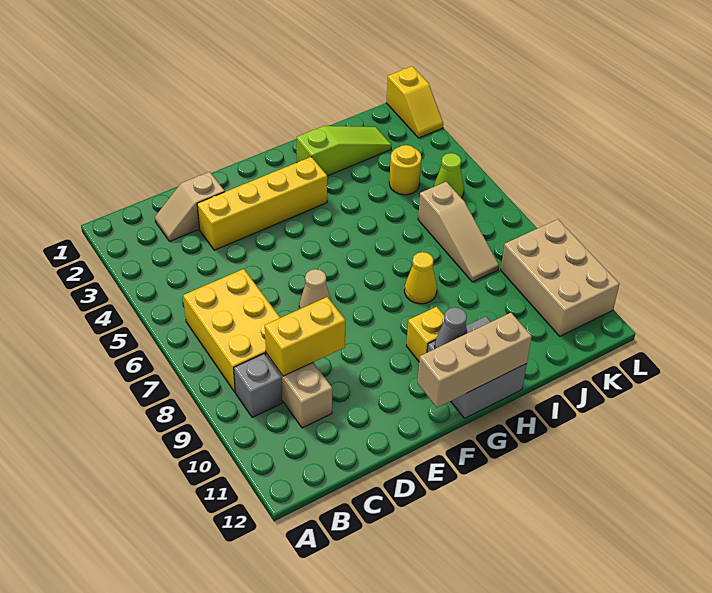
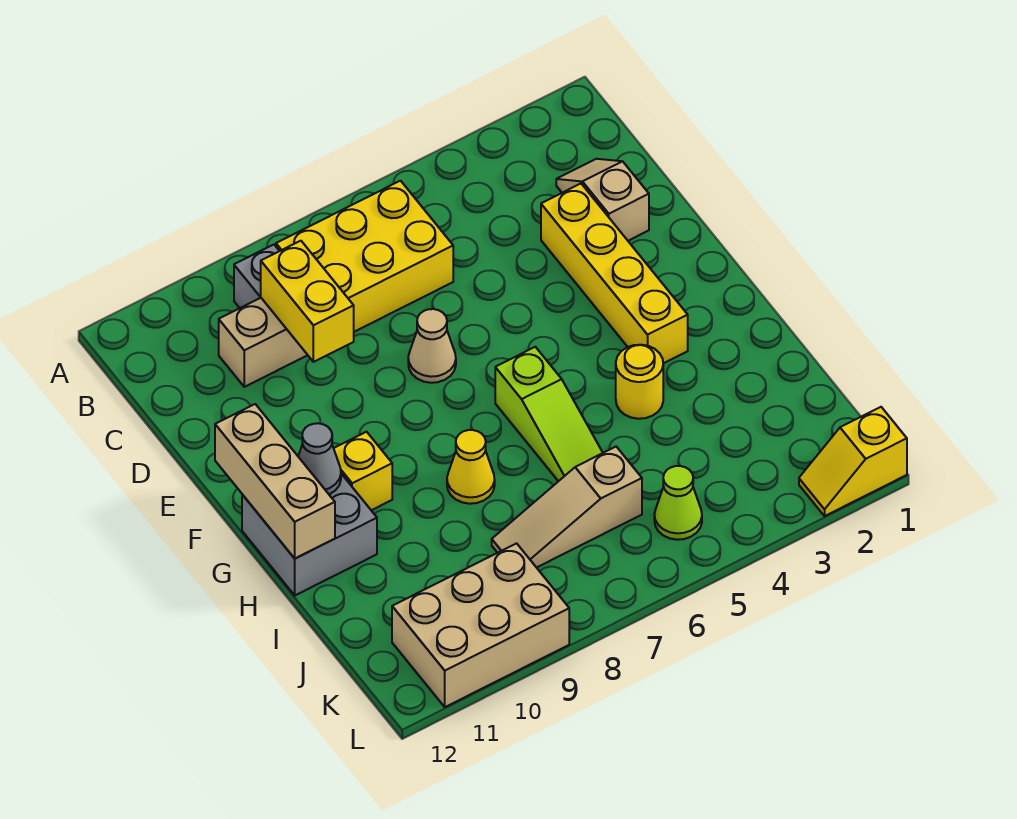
lime slope H2:J2 level 1 top H -> lime slope G6:I6 level 1 top G
yellow round brick J4 level 1 -> yellow round brick H4 level 1

